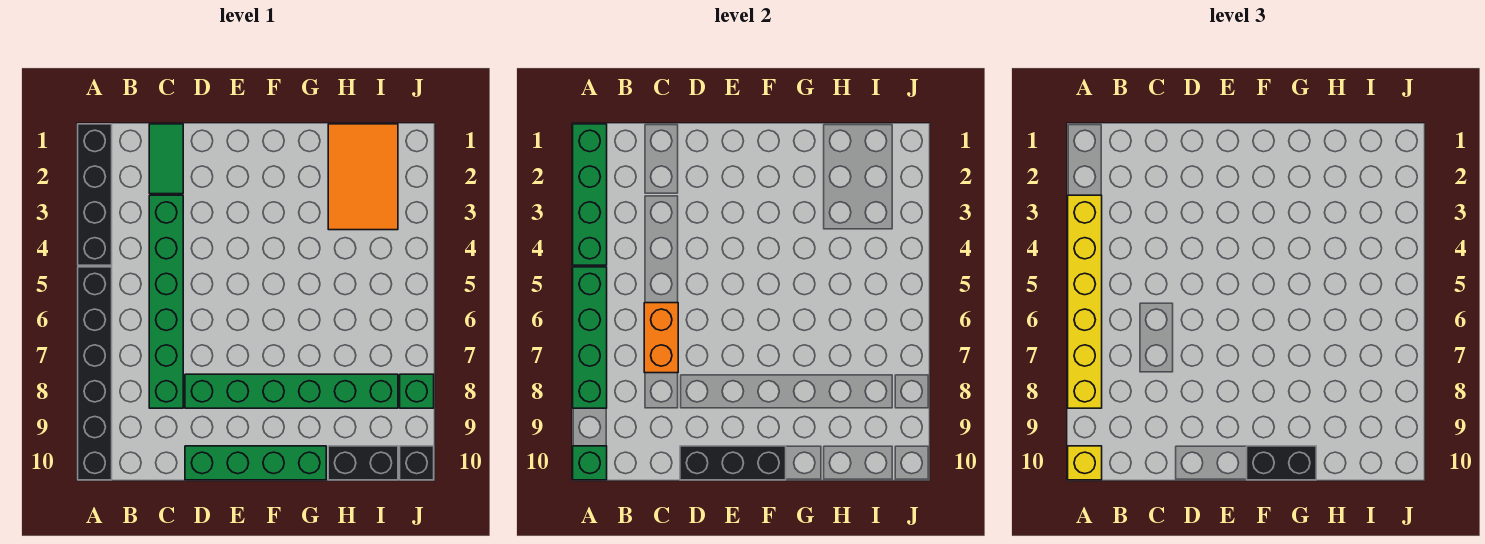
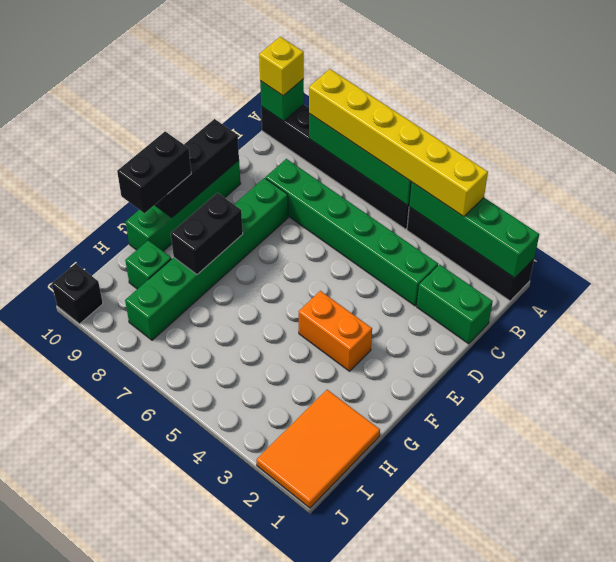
green tile C1:C2 level 1 -> green brick C1:C2 level 1
orange brick C6:C7 level 2 -> orange brick F3:F4 level 1
orange tile H1:I3 level 1 -> orange tile H1:J2 level 1
black brick H10:I10 level 1 -> black brick F8:G8 level 2
green brick J8 level 1 -> green brick H9 level 1

